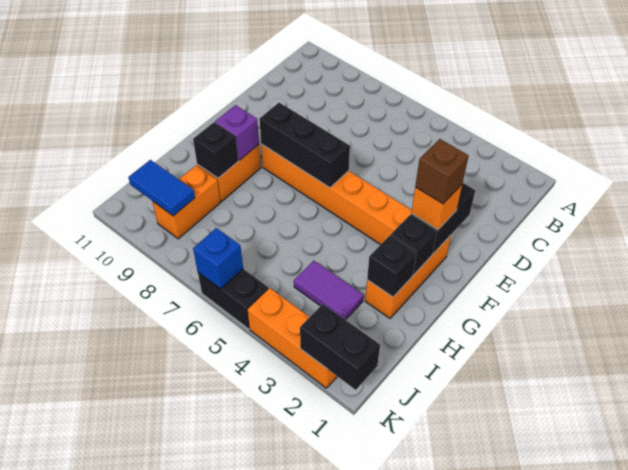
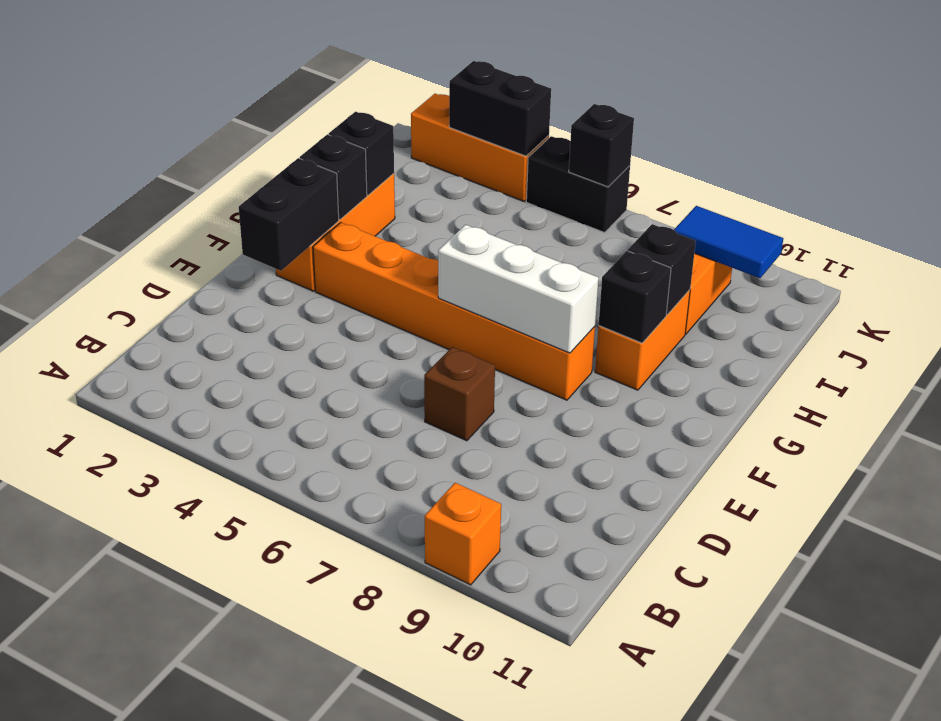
orange brick F2 level 3 -> orange brick A9 level 1
brown brick F2 level 4 -> brown brick D7 level 1
black brick F6:F8 level 2 -> white brick F6:F8 level 2
purple brick G9 level 2 -> black brick G9 level 2
purple tile I3:I4 level 1 -> none
black brick K1:K2 level 2 -> black brick K3:K4 level 2
blue brick K6 level 2 -> black brick K6 level 2

